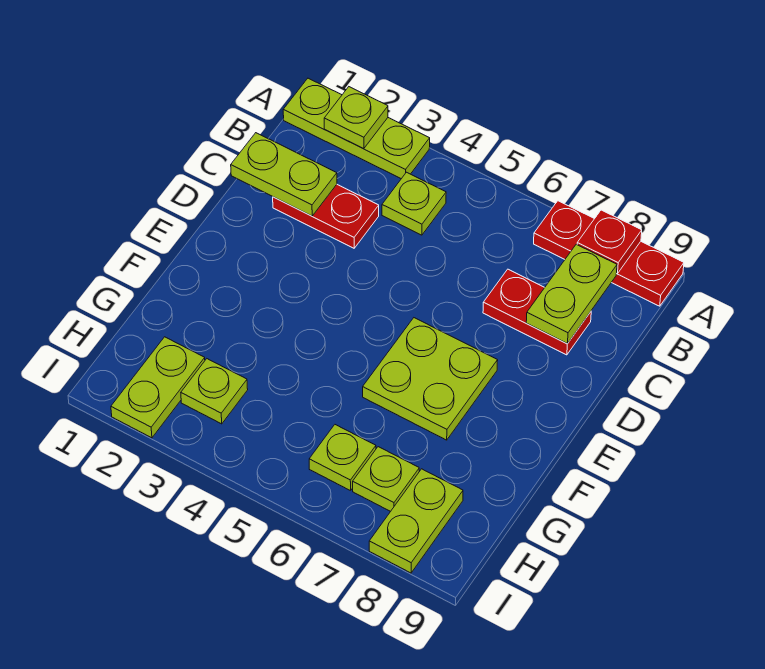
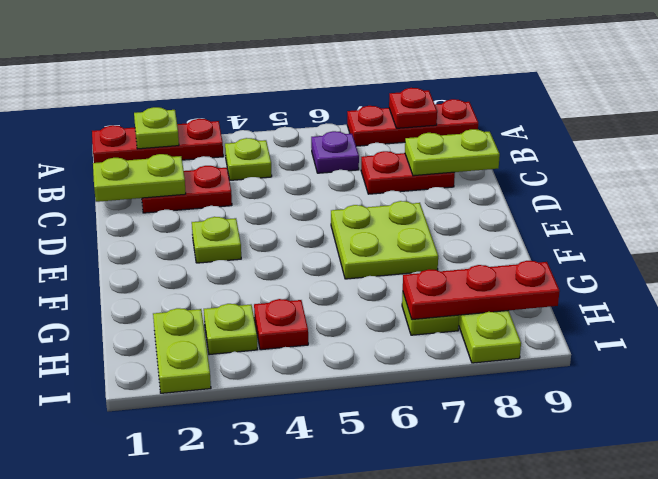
lime plate A1:A3 level 1 -> red plate A1:A3 level 1
none -> purple plate B6 level 1
lime plate B8:C8 level 2 -> lime plate C8:C9 level 2
none -> red plate H4 level 1
lime plate H6 level 1 -> lime plate E3 level 1
none -> red plate H7:H9 level 2

